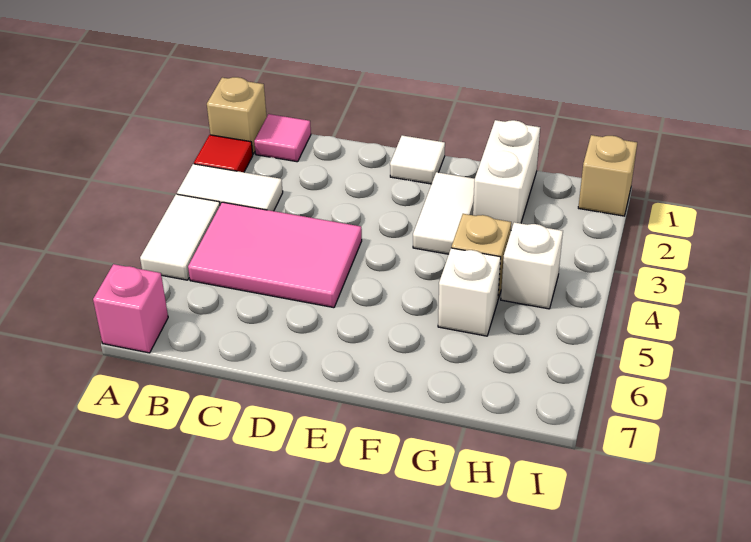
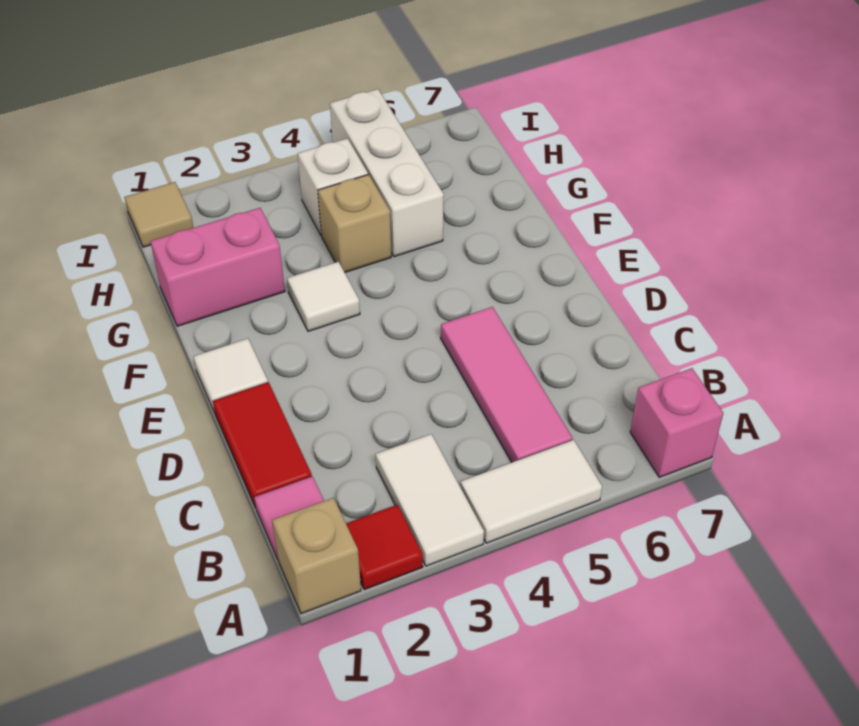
pink tile B4:D5 level 1 -> pink tile B5:D5 level 1
none -> red tile C1:D1 level 1
white tile F2:F3 level 1 -> white tile F3 level 1
white brick G1:G2 level 1 -> pink brick G1:G2 level 1
white brick G5 level 1 -> white brick G5:I5 level 1
tan brick I1 level 1 -> tan tile I1 level 1

